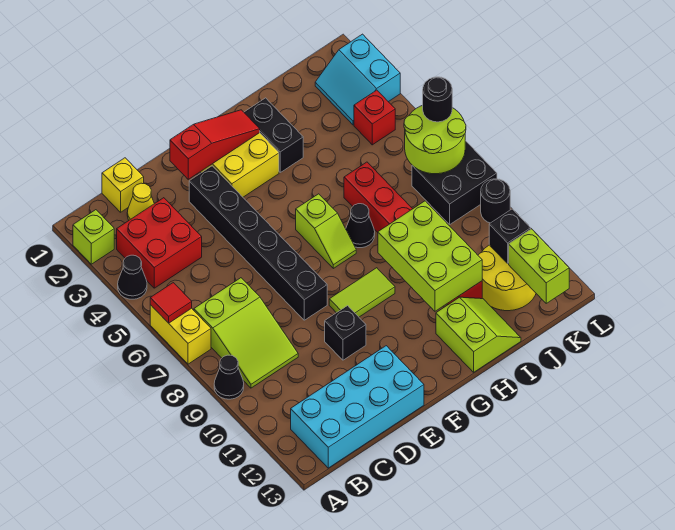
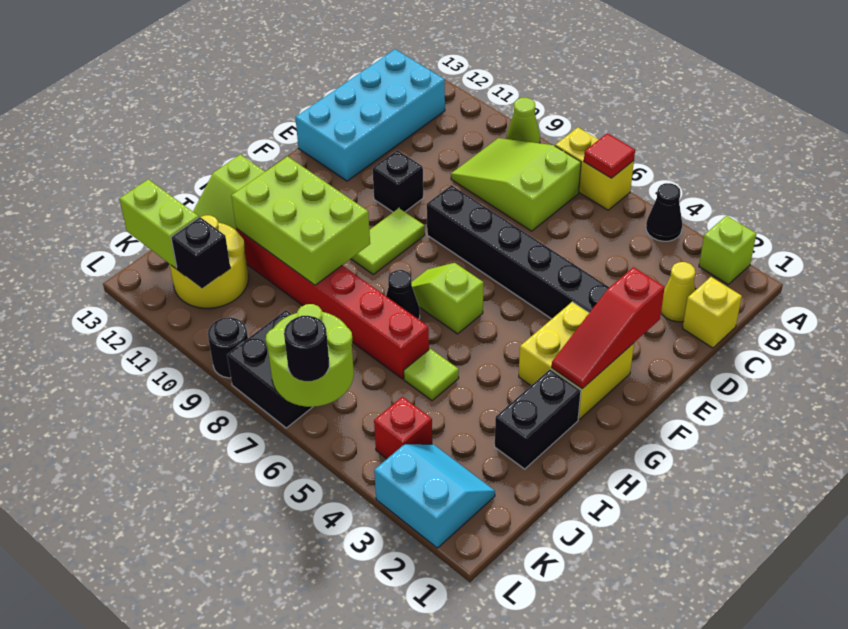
black cone A9 level 1 -> lime cone A9 level 1
red brick B3:C4 level 1 -> none
black brick H2:H3 level 1 -> black brick H2:I2 level 1
none -> lime tile I5 level 1

